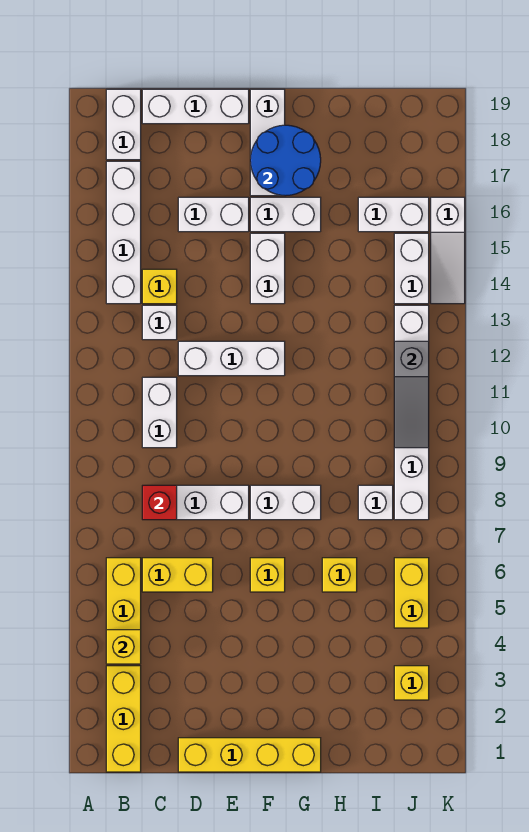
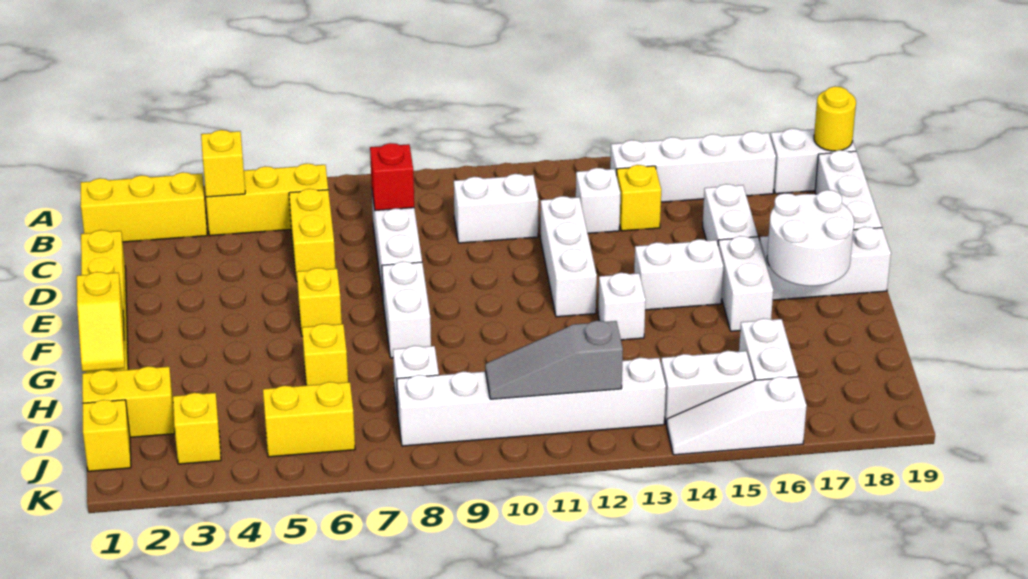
none -> yellow round brick B19 level 2
blue round brick F17:G18 level 2 -> white round brick F17:G18 level 2
none -> yellow slope G1:H1 level 2 top G
none -> white brick G13 level 1
none -> yellow brick I1:I2 level 1
none -> yellow brick J1 level 1

